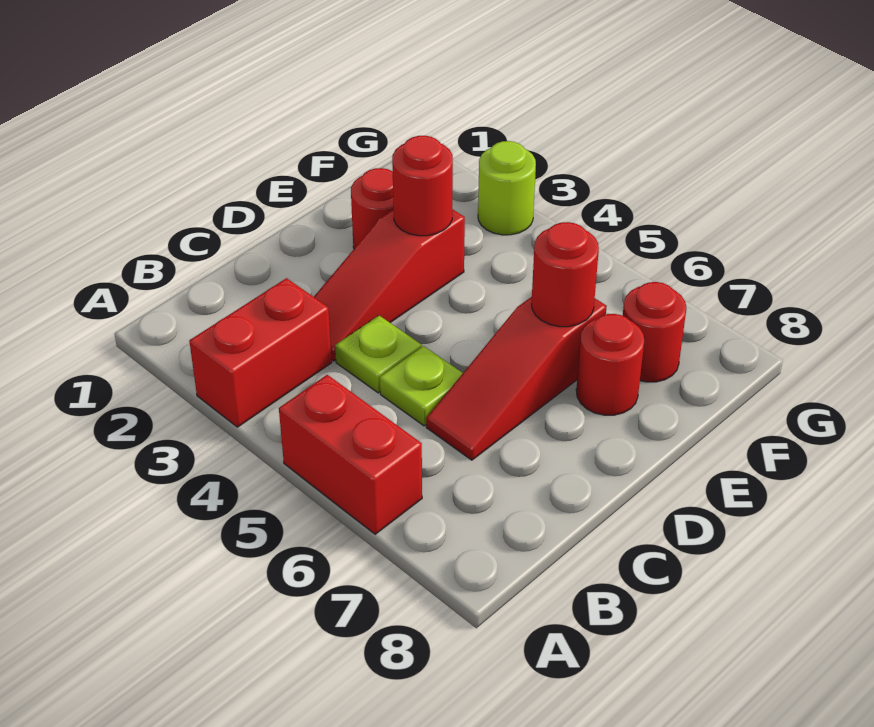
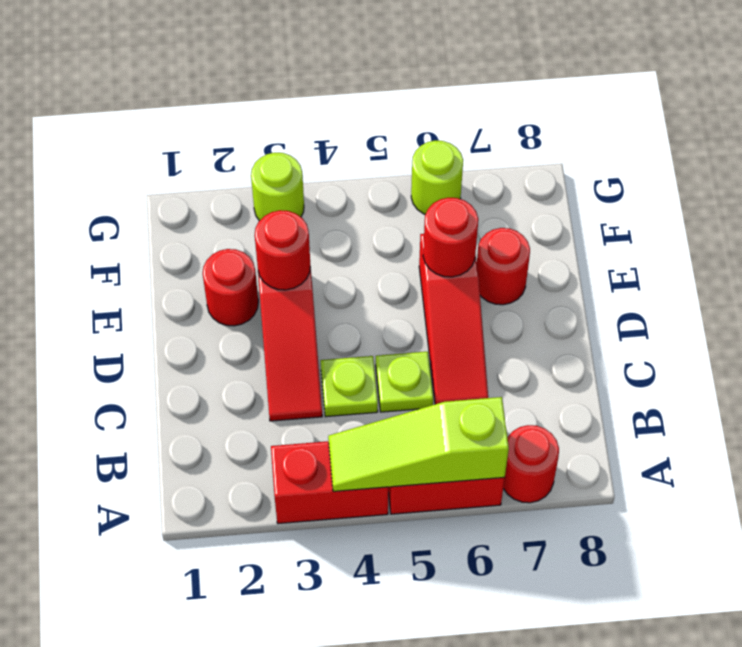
red brick A3:B3 level 1 -> red brick A3:A4 level 1
none -> lime slope A4:A6 level 2 top 6
red round brick F7 level 1 -> red round brick A7 level 1
none -> lime round brick G6 level 1

